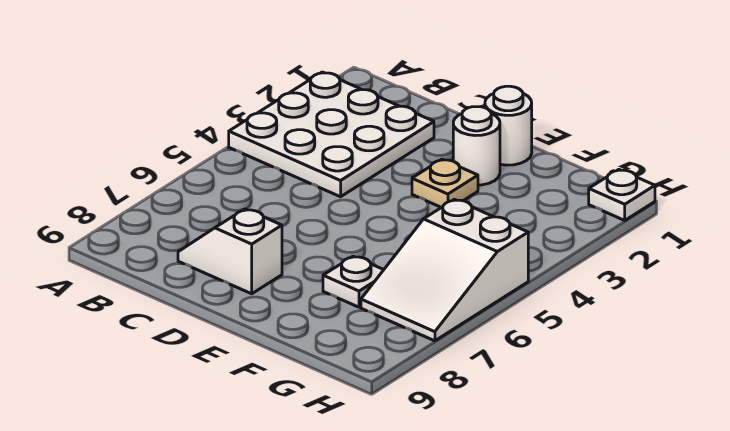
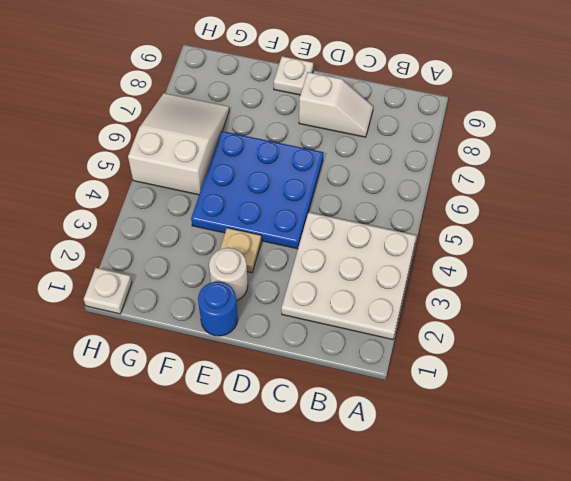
none -> blue plate D4:F6 level 1
white round brick E1 level 1 -> blue round brick E1 level 1
white plate F7 level 1 -> white plate E9 level 1

